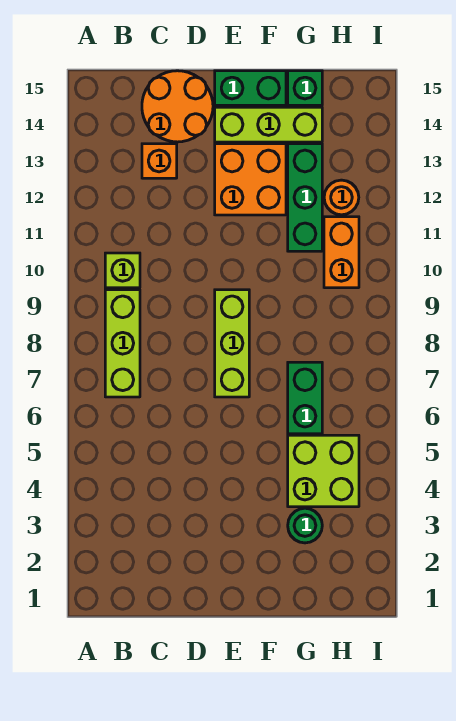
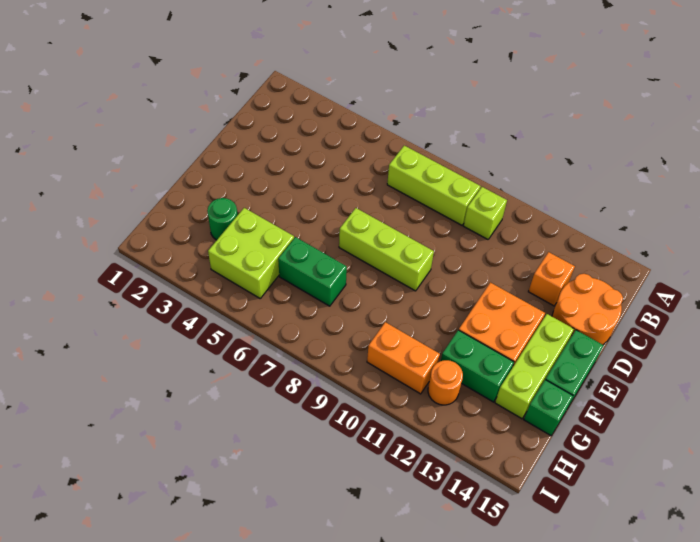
green brick G11:G13 level 1 -> green brick G12:G13 level 1

